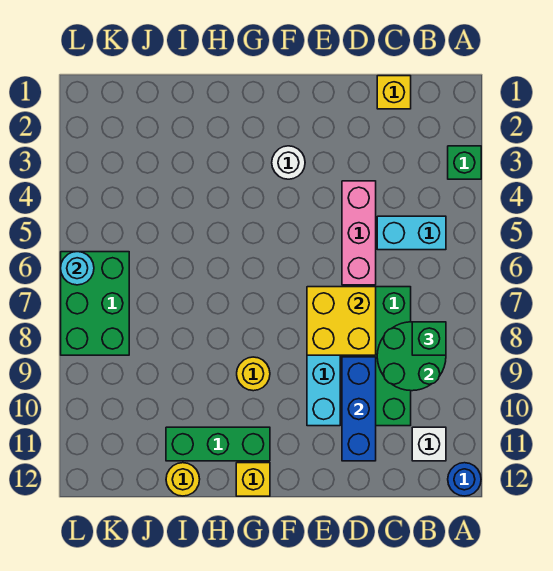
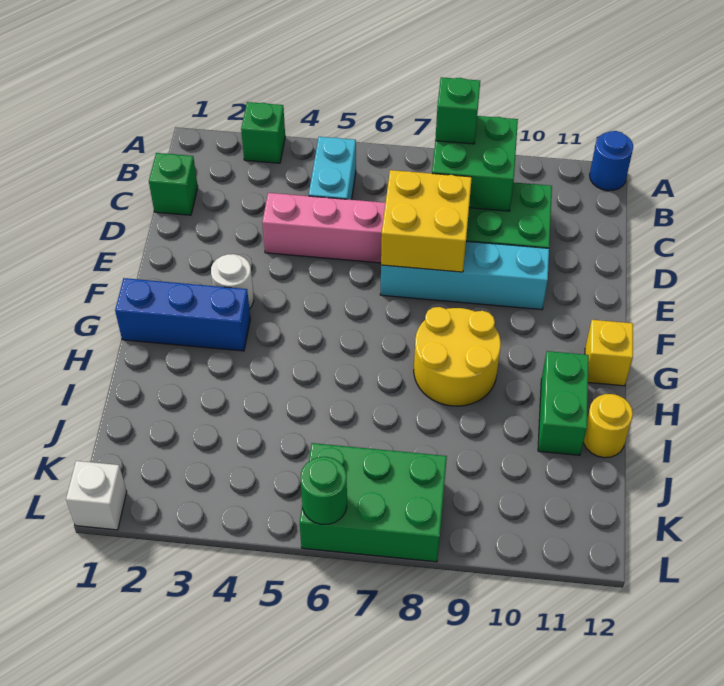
green round brick B8:C9 level 2 -> green brick B8:C9 level 2
white brick B11 level 1 -> white brick L1 level 1
yellow brick C1 level 1 -> green brick C1 level 1
blue brick D9:D11 level 2 -> blue brick G1:G3 level 1
yellow round brick G9 level 1 -> yellow round brick G8:H9 level 1
green brick G11:I11 level 1 -> green brick H11:I11 level 1
cyan round brick L6 level 2 -> green round brick L6 level 2

